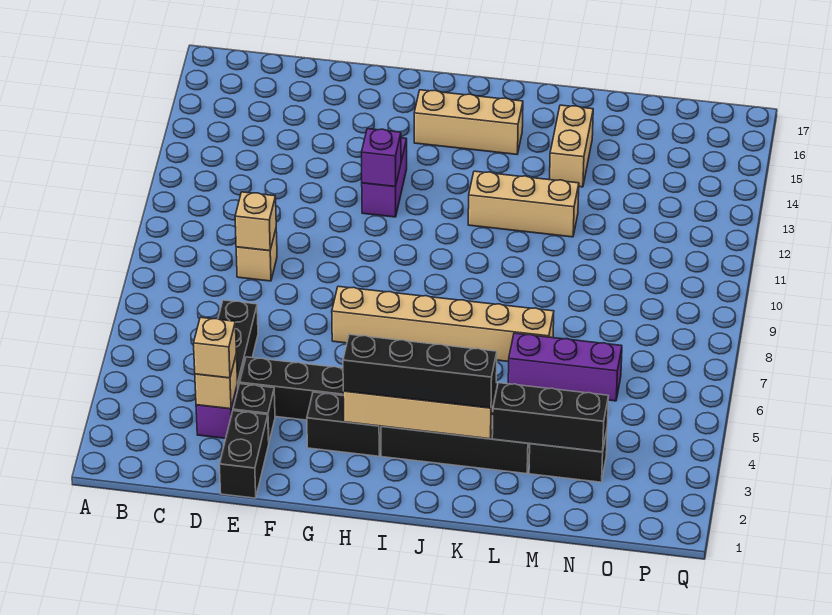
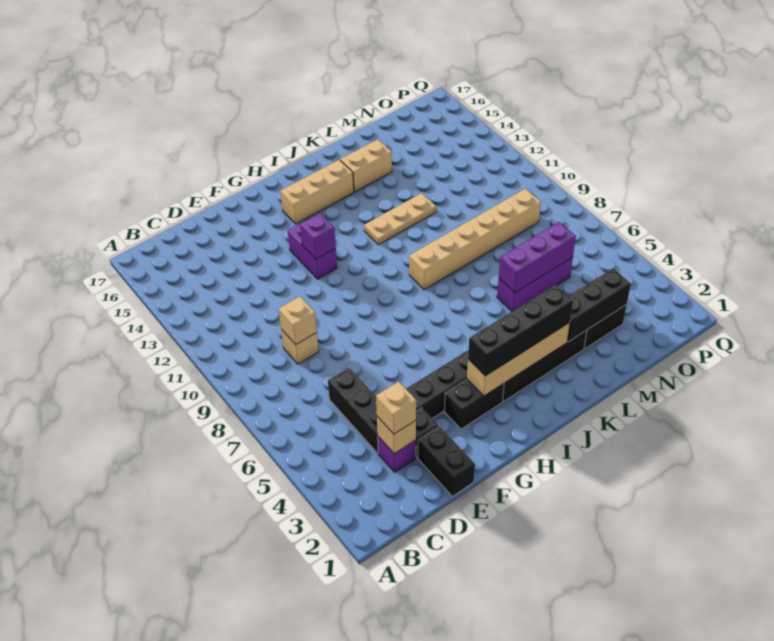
tan brick G7:L7 level 1 -> tan brick J9:O9 level 1
tan brick J12:L12 level 1 -> tan plate J12:L12 level 1
none -> purple brick L6:N6 level 2
tan brick L14:L15 level 1 -> tan brick K15:L15 level 1

